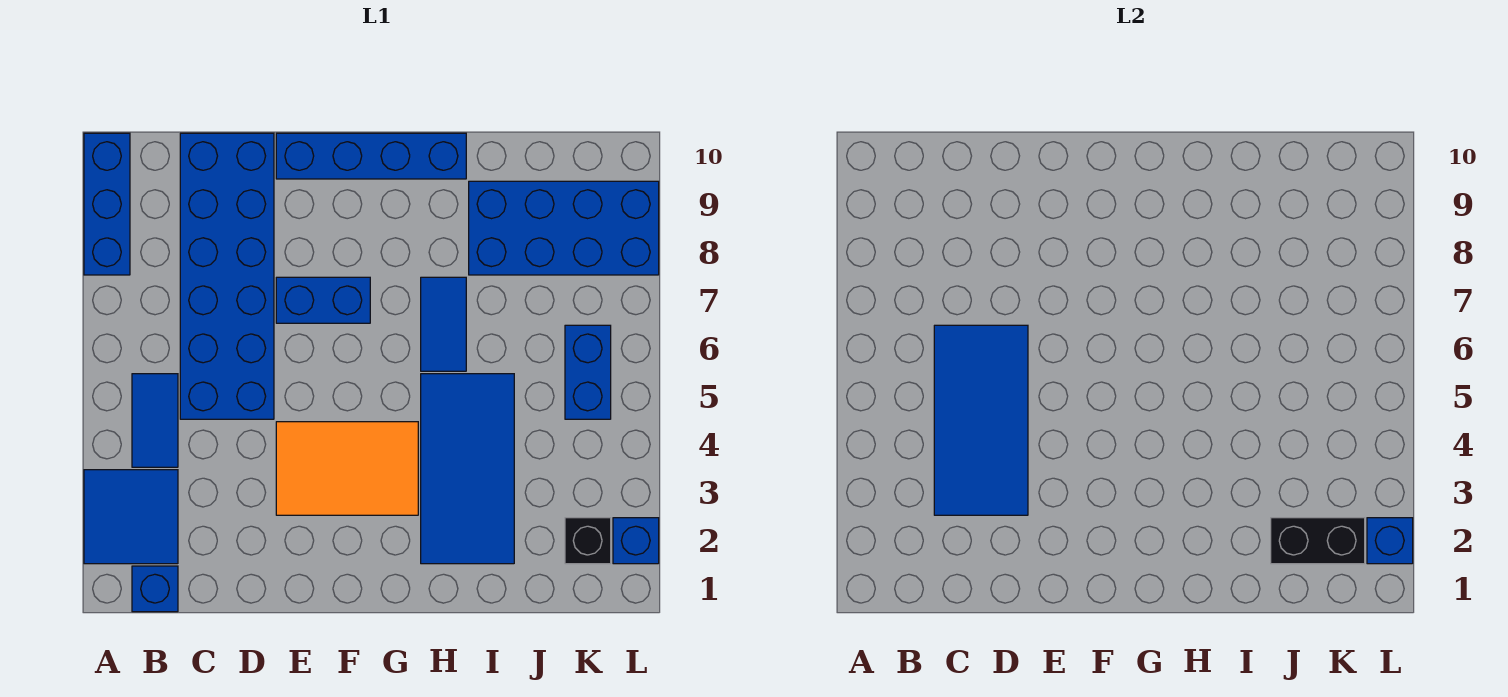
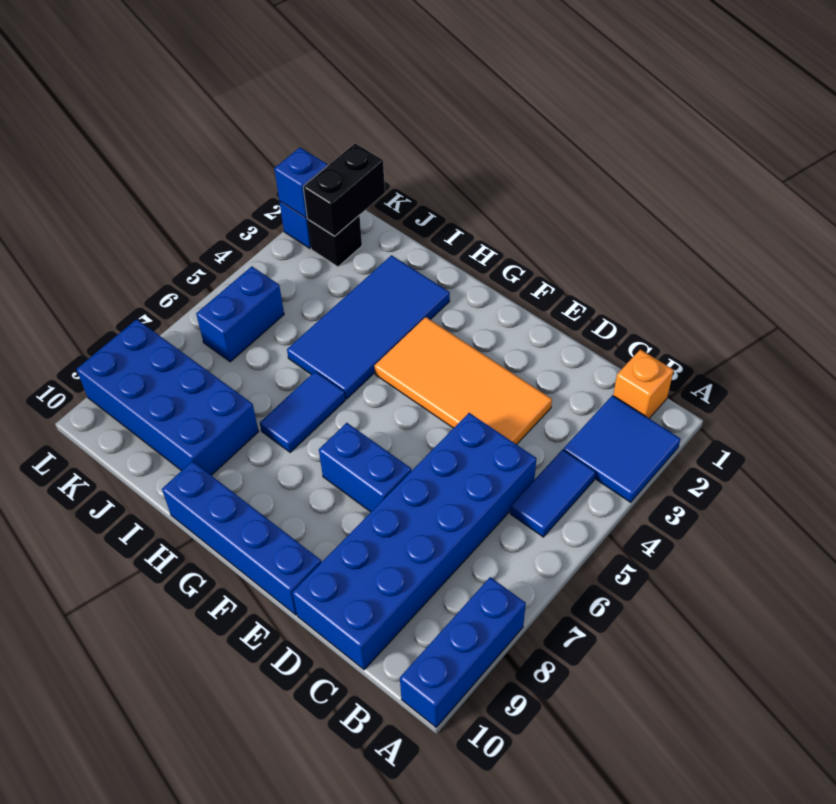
blue brick B1 level 1 -> orange brick B1 level 1
blue tile C3:D6 level 2 -> none
orange tile E3:G4 level 1 -> orange tile D3:G4 level 1
black brick J2:K2 level 2 -> black brick K1:K2 level 2

